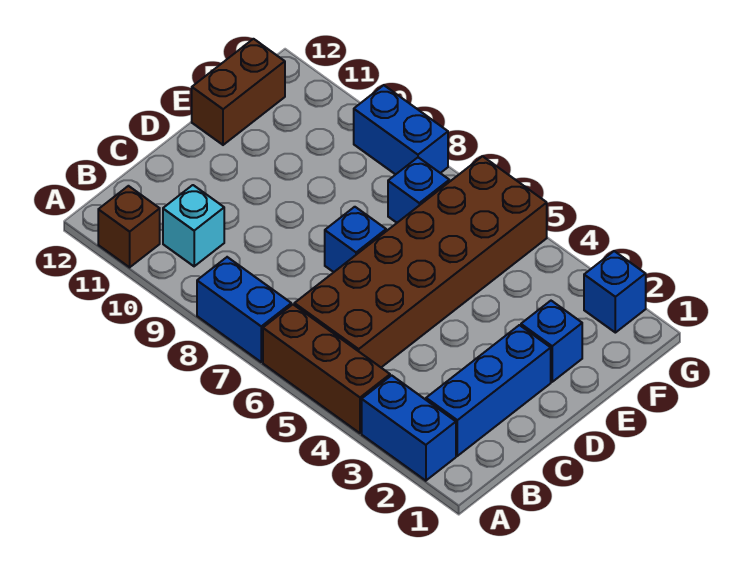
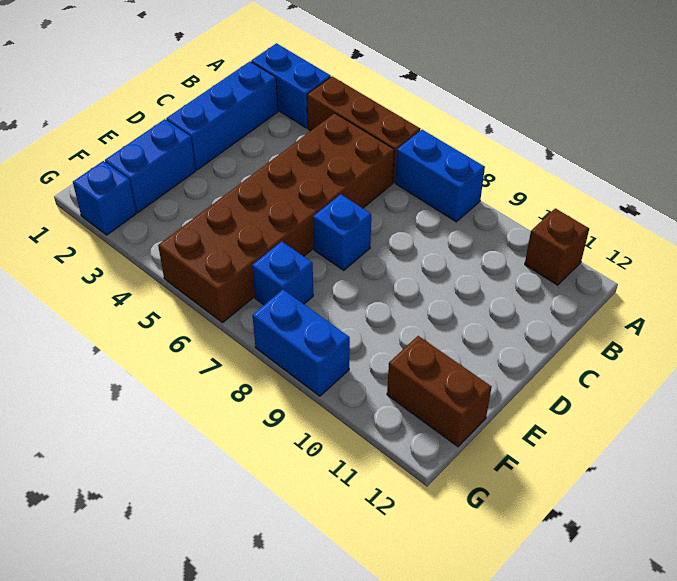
cyan brick B10 level 1 -> none
blue brick E2 level 1 -> blue brick E2:F2 level 1
brown brick E12:F12 level 1 -> brown brick F11:F12 level 1

